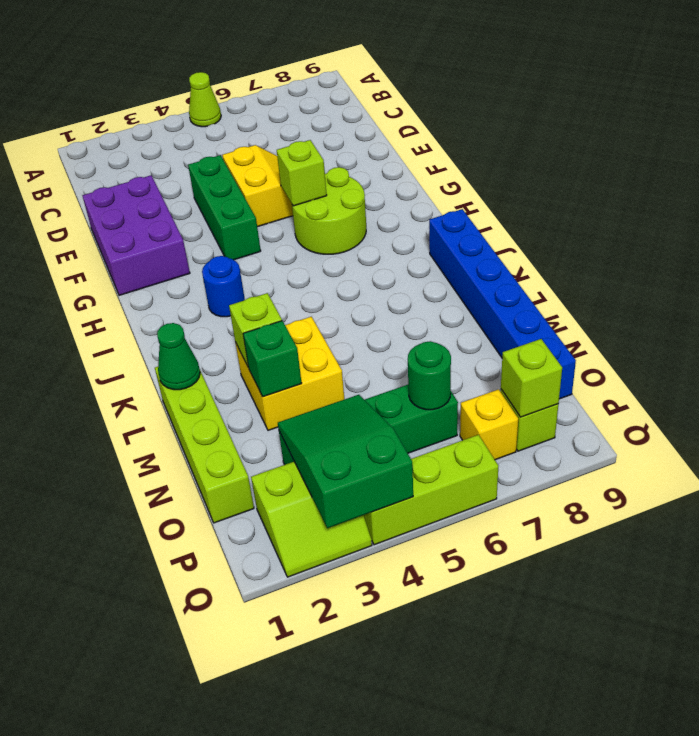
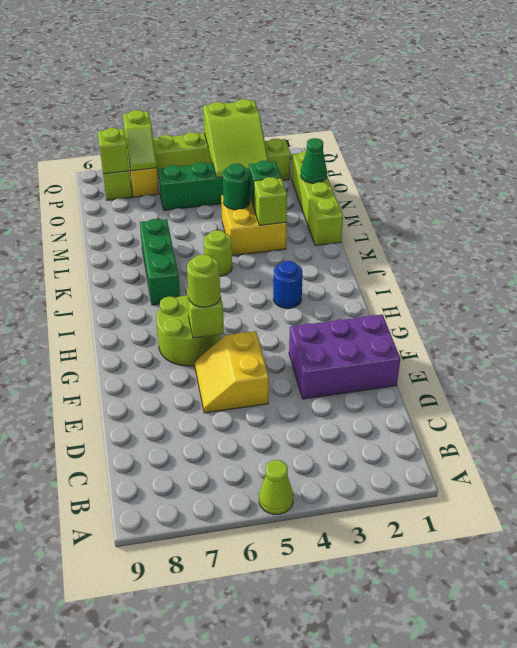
purple brick E1:G2 level 1 -> purple brick E1:F3 level 1
green brick E4:G4 level 1 -> green brick J7:L7 level 1
none -> lime round brick G6 level 3
blue brick J9:O9 level 1 -> none
none -> lime round brick K5 level 1
green cone L1 level 2 -> green cone N1 level 2
green slope O3:Q4 level 2 top Q -> lime slope O3:Q4 level 2 top Q
green round brick O6 level 2 -> green round brick M4 level 2
none -> lime slope P7:Q7 level 2 top Q

